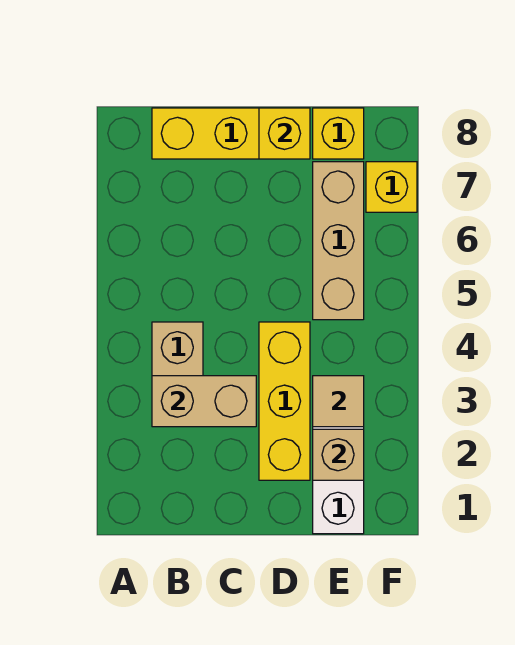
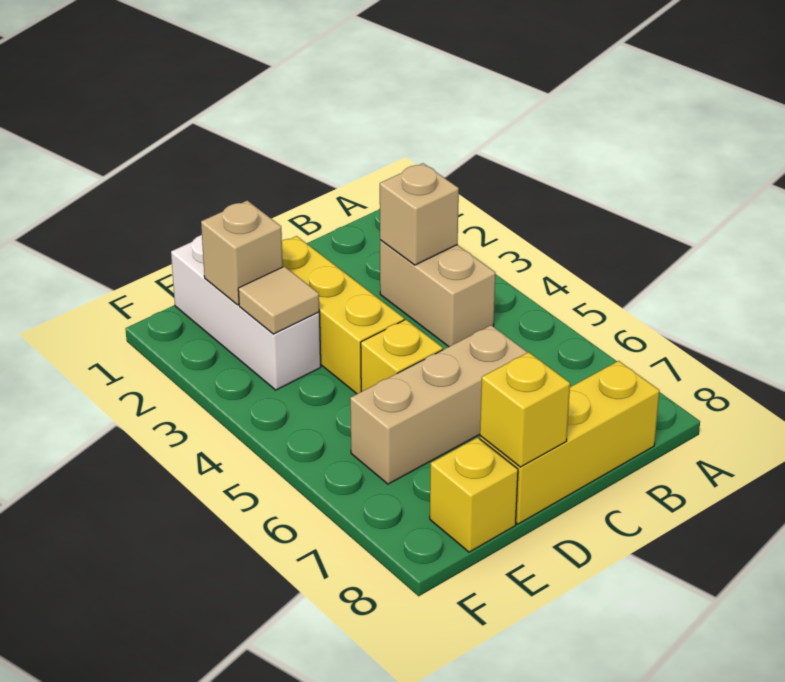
tan brick B3:C3 level 2 -> tan brick B3 level 2
tan brick E5:E7 level 1 -> tan brick C6:E6 level 1
yellow brick F7 level 1 -> yellow brick D5 level 1

